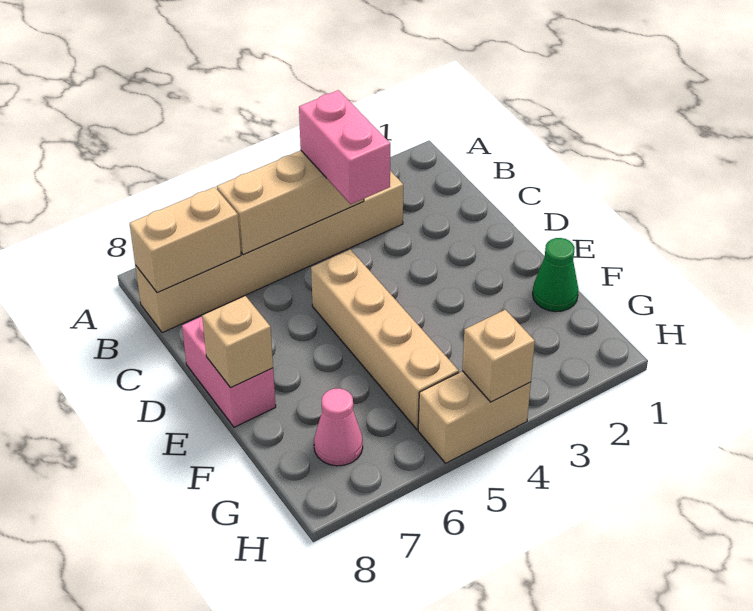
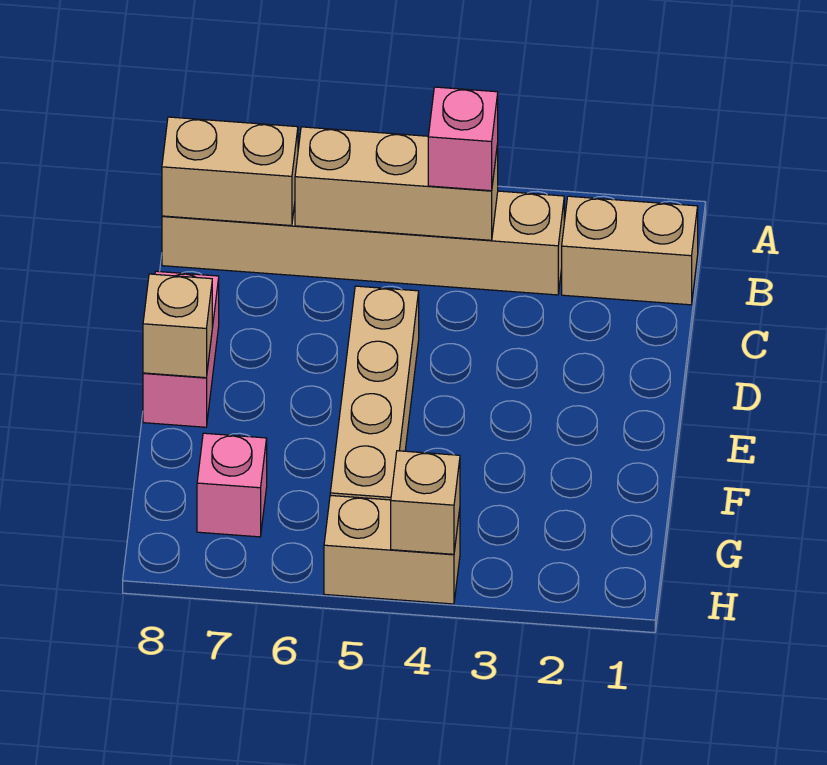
none -> tan brick B1:B2 level 1
pink brick B4:C4 level 3 -> pink brick B4 level 3
green cone F1 level 1 -> none
pink cone G7 level 1 -> pink brick G7 level 1

